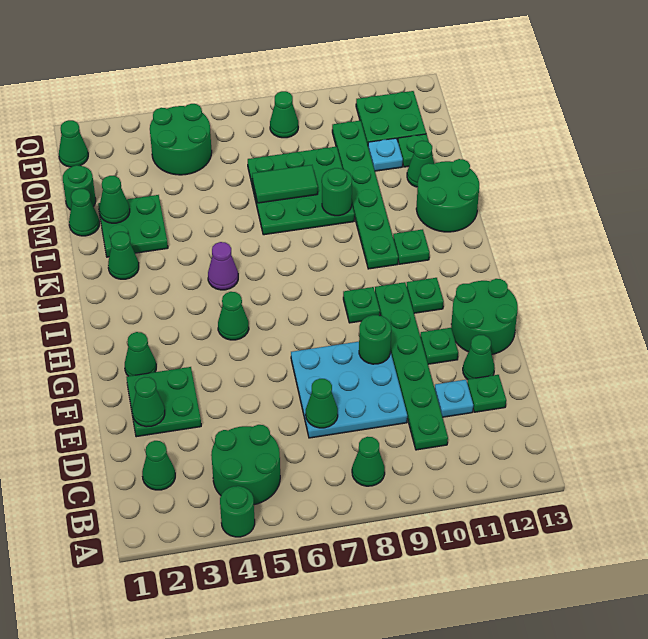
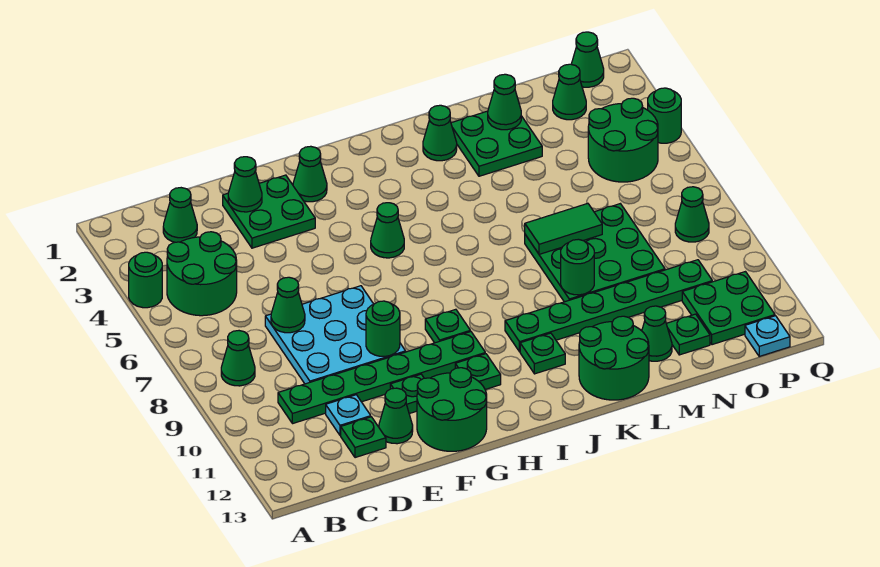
purple cone J5 level 1 -> none
green cone M1 level 1 -> green cone O2 level 1
green tile M7:M8 level 2 -> green tile L7:M7 level 2
green round brick N1 level 1 -> green round brick Q4 level 1
cyan plate N11 level 1 -> cyan plate P13 level 1

